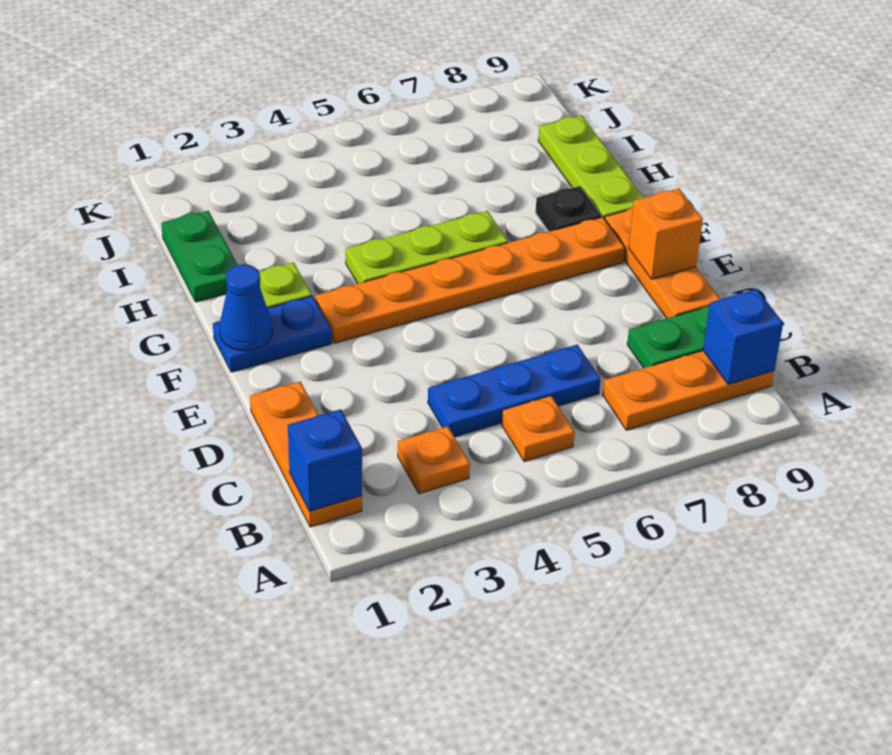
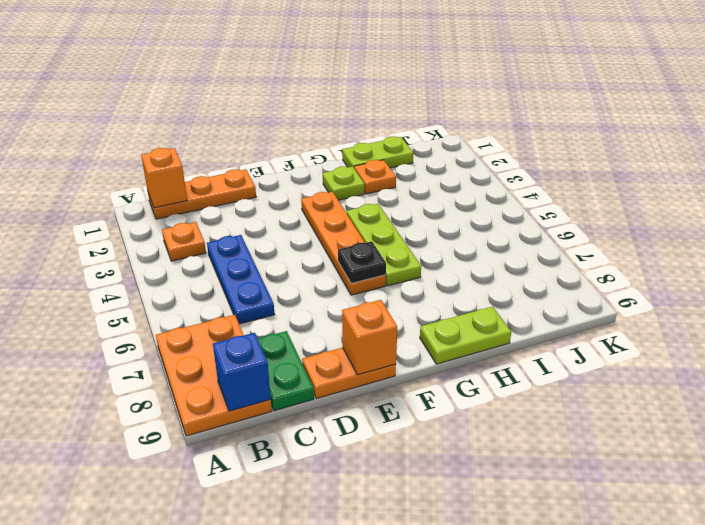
blue brick B1 level 2 -> orange brick B1 level 2
orange plate B5 level 1 -> orange plate H2 level 1
orange plate B7:B9 level 1 -> orange plate A7:B9 level 1
orange plate D9:F9 level 1 -> orange plate D9:E9 level 1
blue plate F1:F2 level 1 -> none
blue cone F1 level 2 -> none
orange plate F3:F8 level 1 -> orange plate F3:F6 level 1
black plate G8 level 1 -> black plate F6 level 2
lime plate G9:I9 level 1 -> lime plate G9:H9 level 1
green plate H1:I1 level 1 -> lime plate H1:I1 level 1

